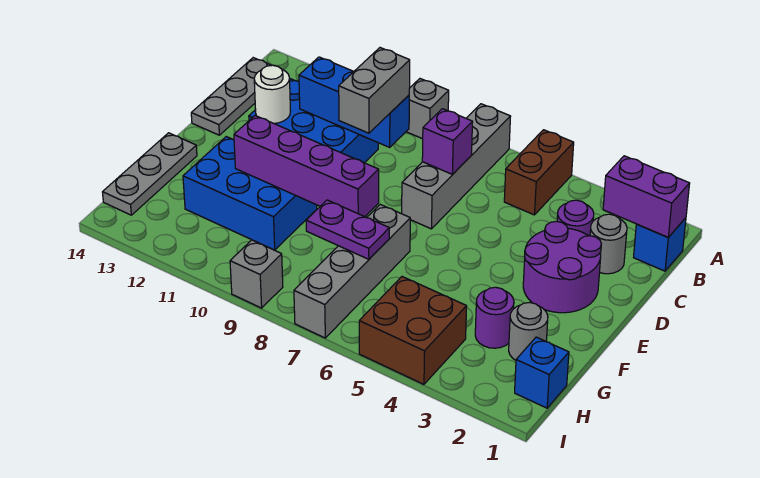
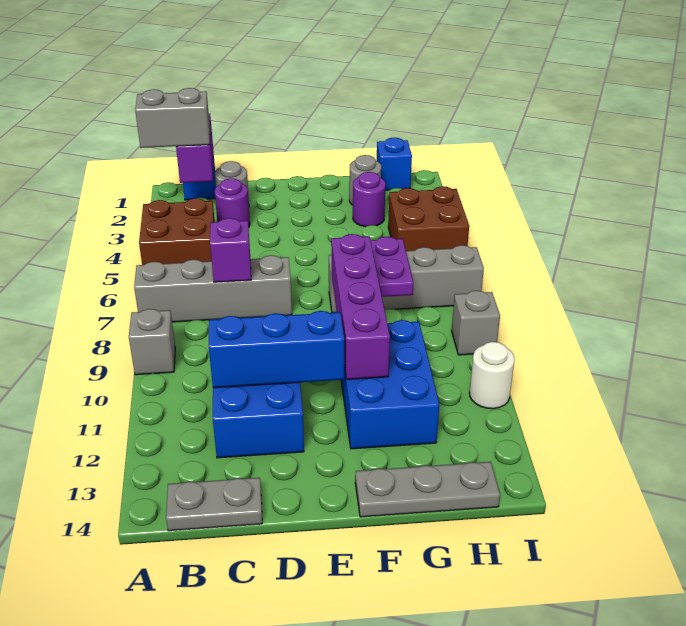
brown brick A5:B5 level 1 -> brown brick A4:B5 level 1
grey plate B14:D14 level 1 -> grey plate B14:C14 level 1
blue brick C9:C11 level 2 -> blue brick C11:E11 level 2
grey brick C9:D9 level 3 -> grey brick A2:B2 level 3
purple round brick D2:E3 level 1 -> none
white round brick D12 level 2 -> white round brick I11 level 1

